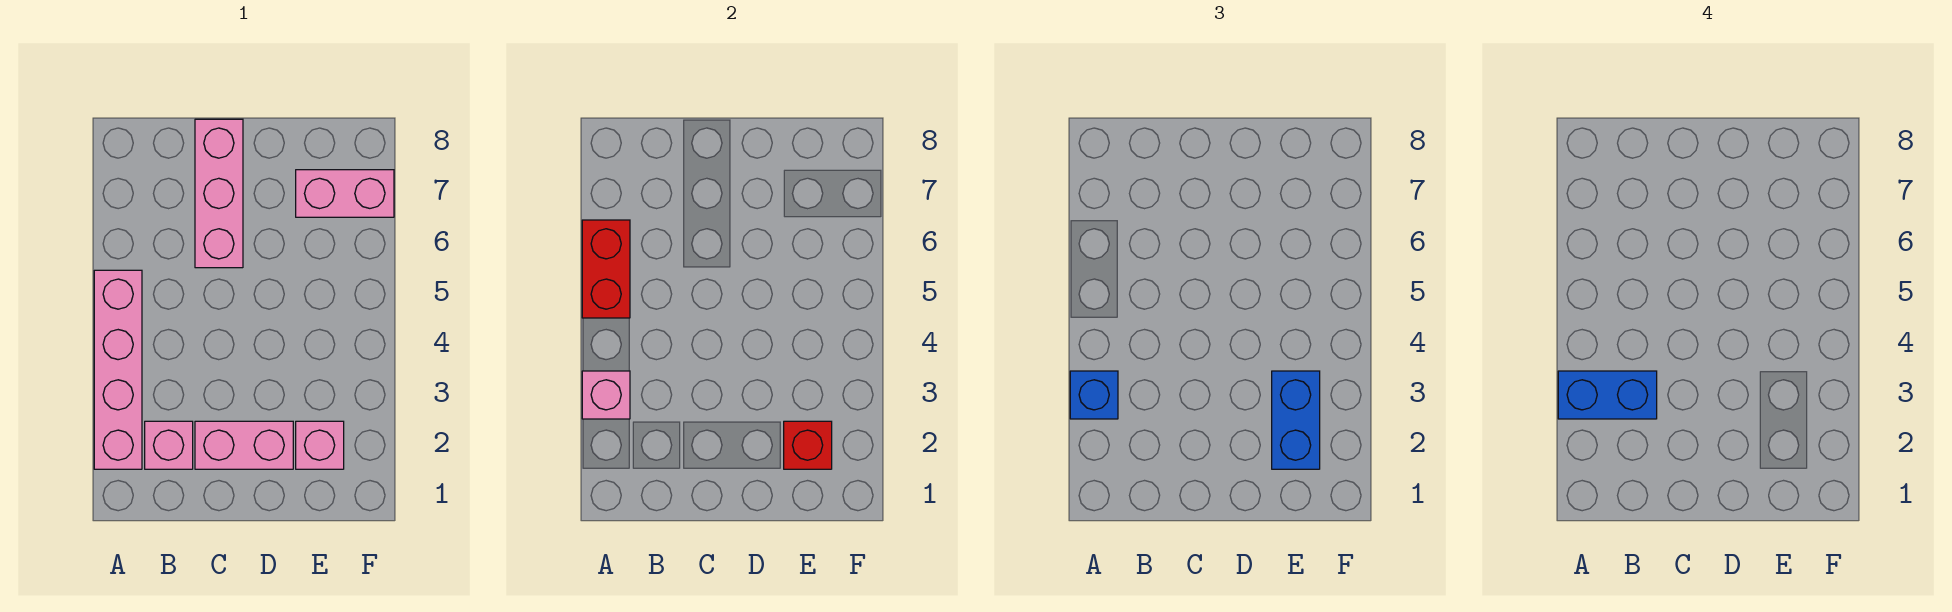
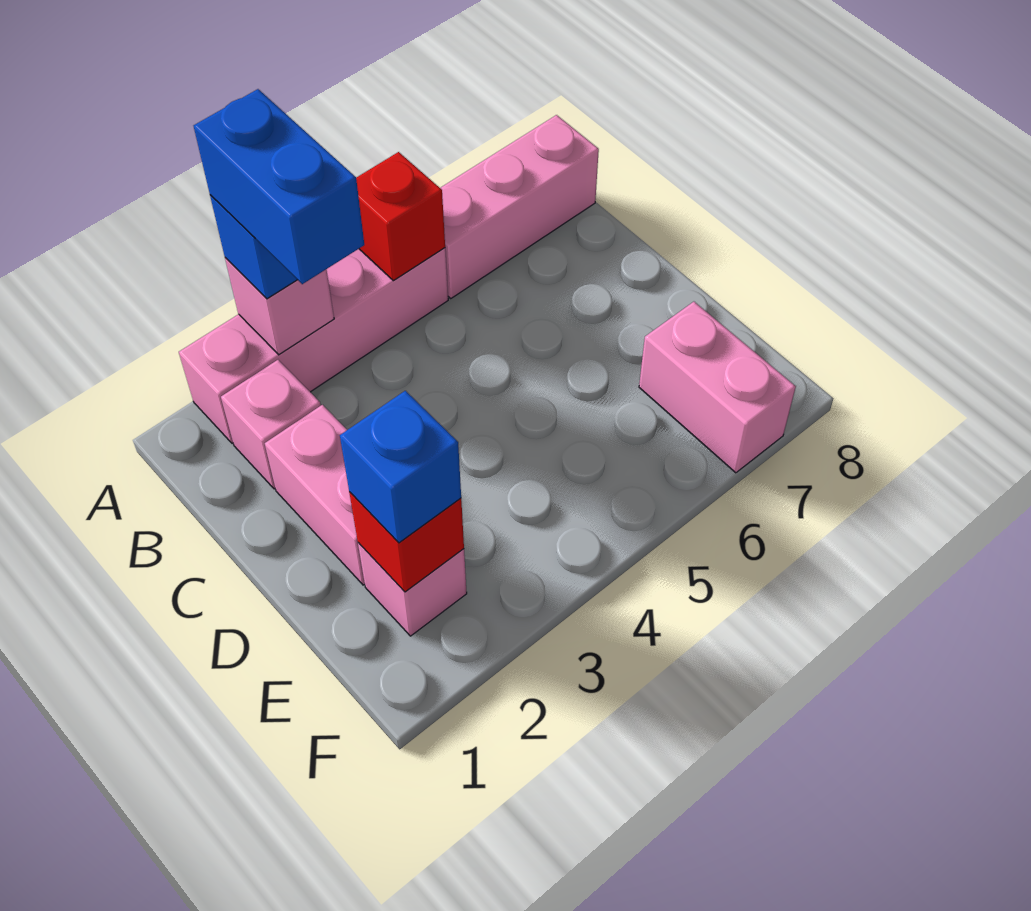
red brick A5:A6 level 2 -> red brick A5 level 2
pink brick C6:C8 level 1 -> pink brick A6:A8 level 1
blue brick E2:E3 level 3 -> blue brick E2 level 3

